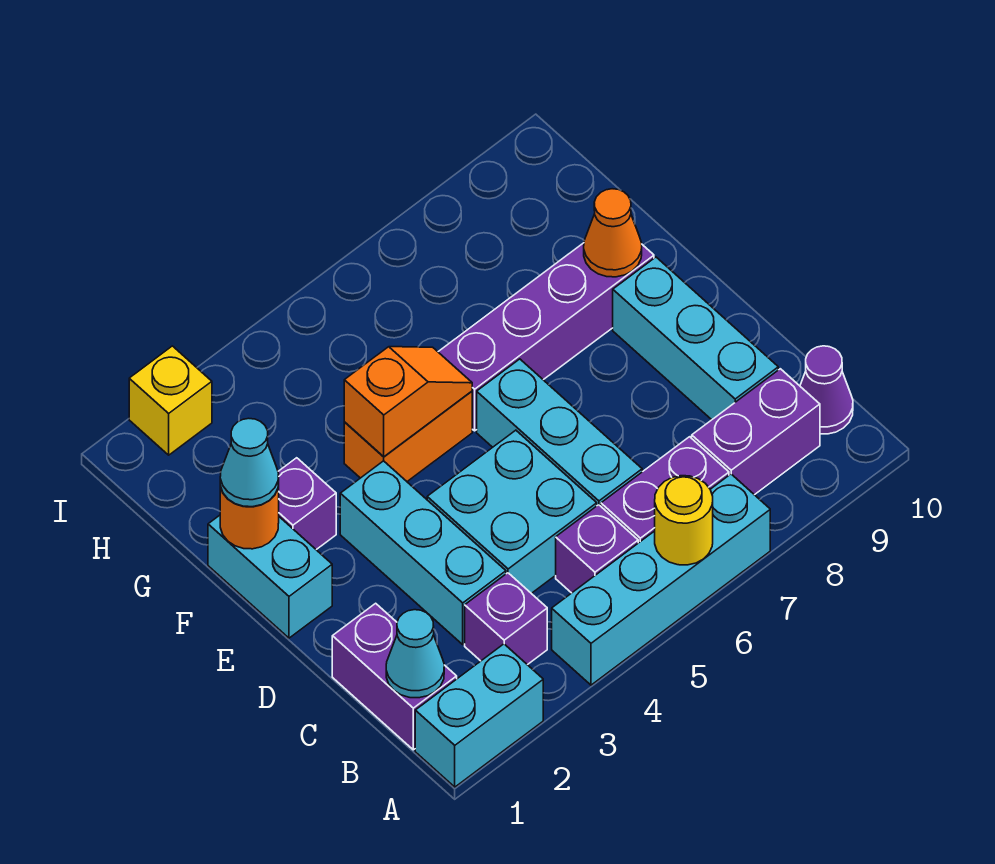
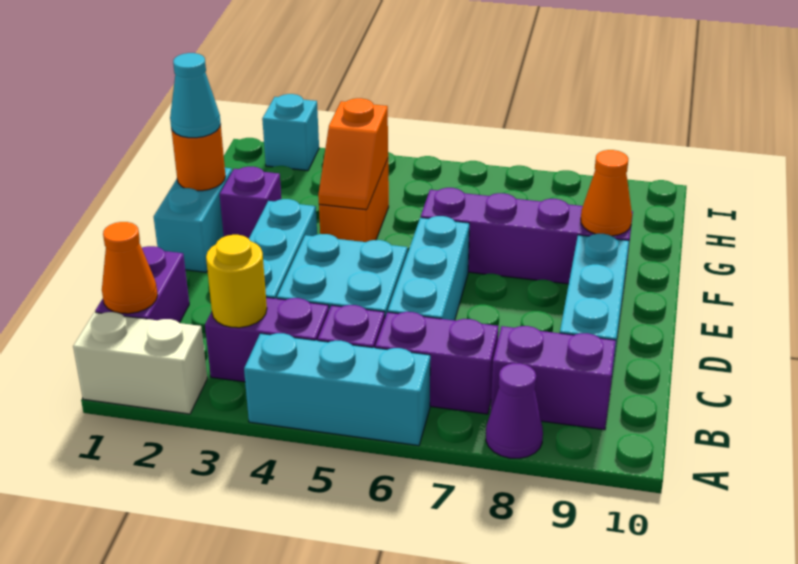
cyan brick A1:A2 level 1 -> white brick A1:A2 level 1
cyan brick A4:A7 level 1 -> cyan brick A4:A6 level 1
yellow round brick A6 level 2 -> yellow round brick B3 level 2
cyan cone B1 level 2 -> orange cone B1 level 2
purple brick B3 level 1 -> purple brick B3:B4 level 1
purple cone B10 level 1 -> purple cone A8 level 1
orange brick F4:F5 level 1 -> orange brick F4:G4 level 1
orange slope F4:F5 level 2 top 4 -> orange slope F4:G4 level 2 top G
yellow brick I2 level 1 -> cyan brick I2 level 1

